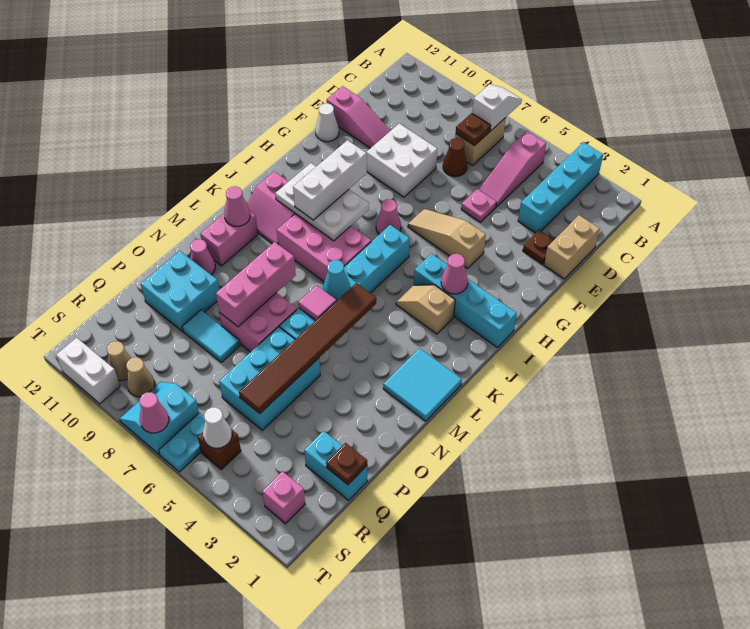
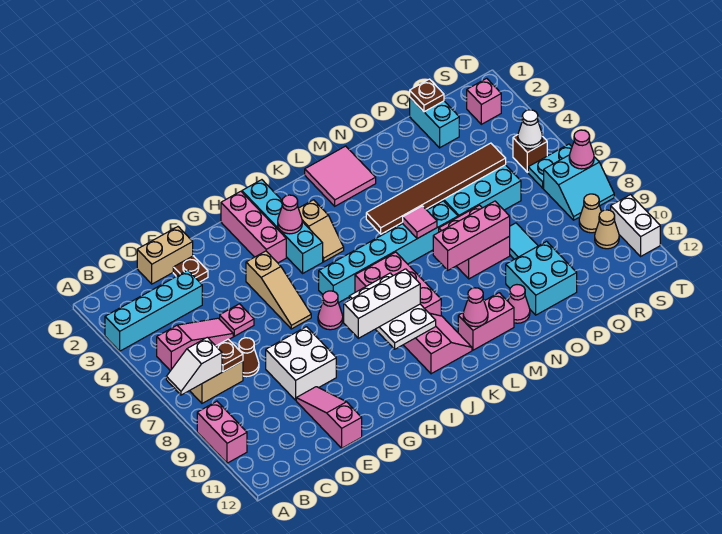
none -> pink brick A9:A10 level 1
white cone F12 level 1 -> none
none -> pink brick H1:H3 level 1
cyan tile L1:M2 level 1 -> pink tile L1:M2 level 1
cyan cone L6 level 2 -> none

